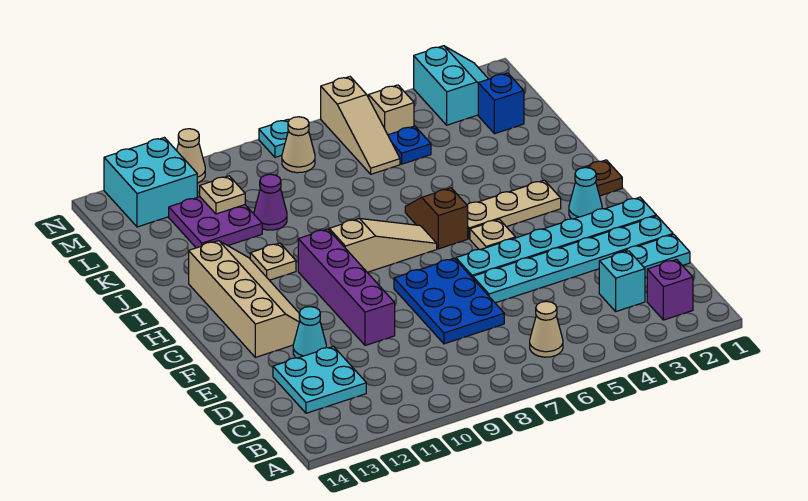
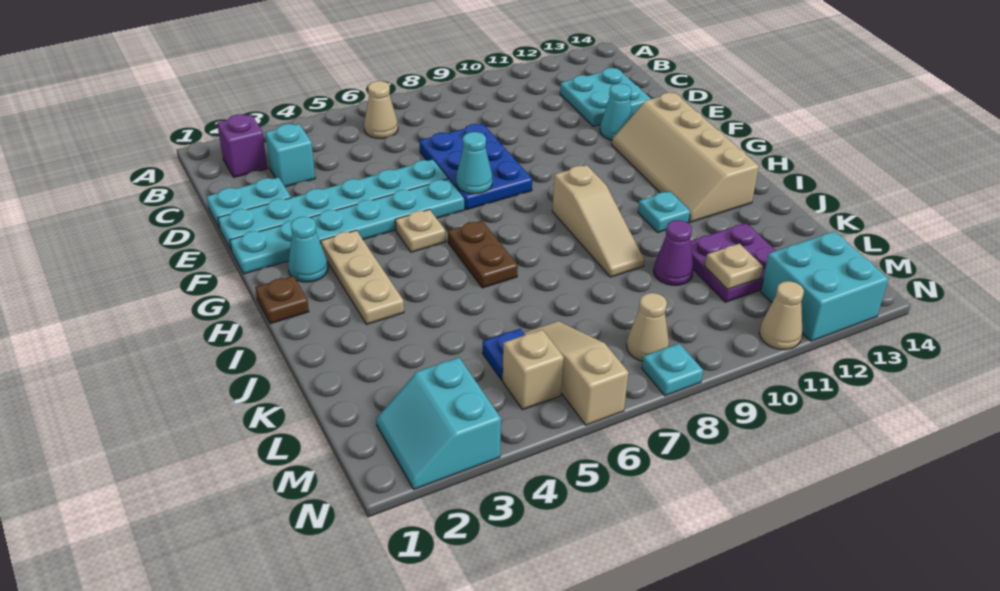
purple brick E10:H10 level 1 -> none
none -> cyan cone F7 level 2
tan plate H3:H5 level 1 -> tan plate G3:I3 level 1
brown slope H6:I6 level 1 top H -> brown plate H6:I6 level 1
tan slope H7:H9 level 1 top 9 -> tan slope H9:J9 level 1 top H
tan plate I11 level 1 -> cyan plate I11 level 1
blue brick L2 level 1 -> none

